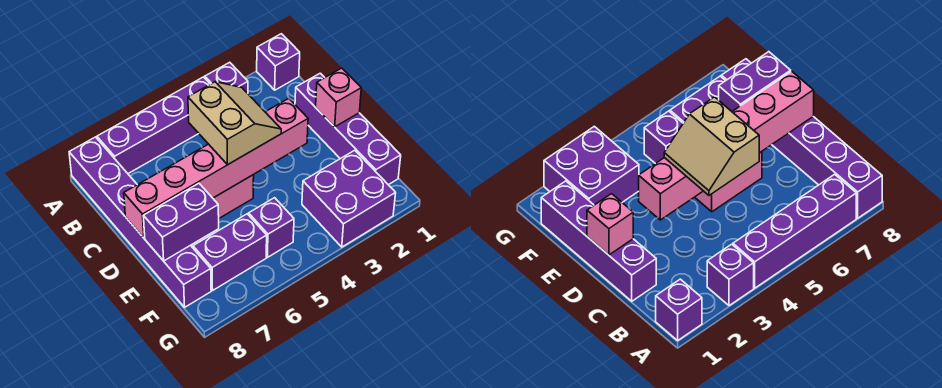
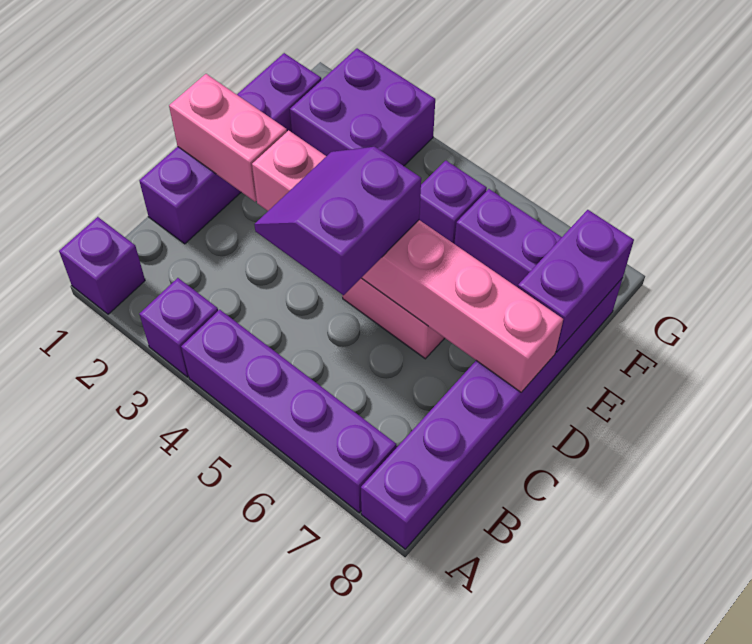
tan slope C4:D5 level 3 top 5 -> purple slope C4:D5 level 3 top 5
pink brick D1 level 2 -> pink brick D1:D2 level 2
purple brick E7:E8 level 2 -> purple brick E8:F8 level 2

